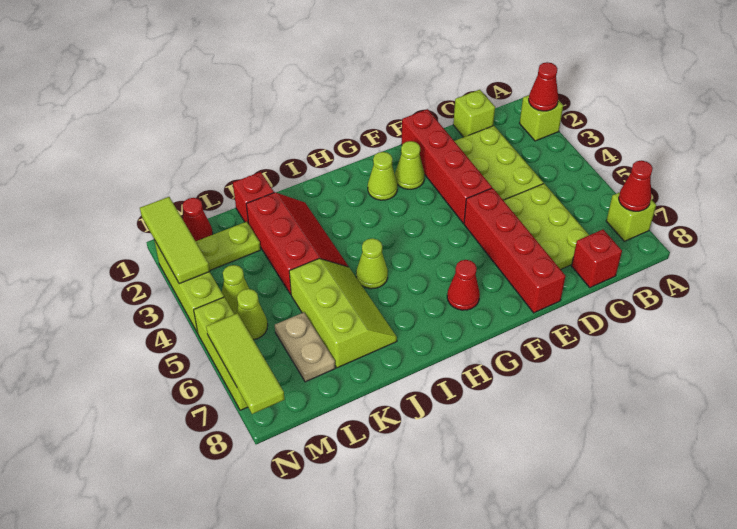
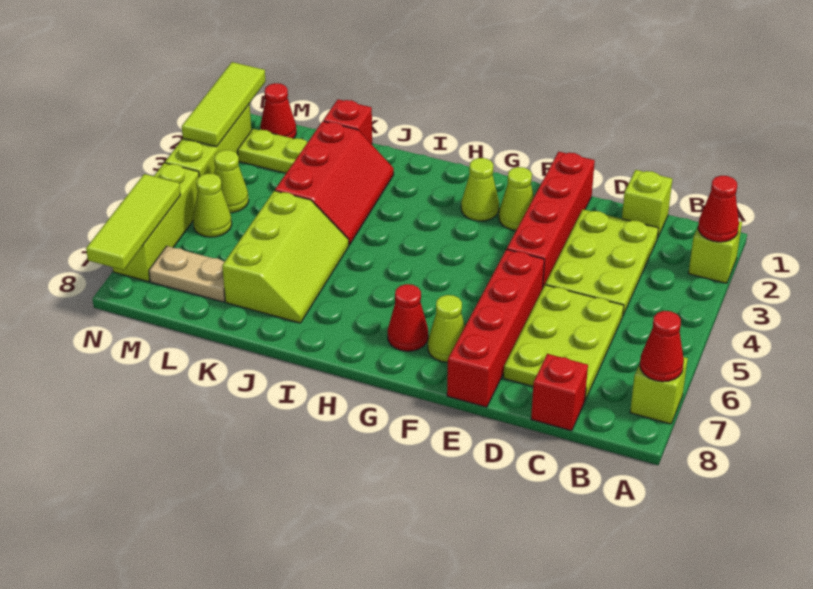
lime cone I5 level 1 -> lime cone F7 level 1
tan plate L6:L7 level 1 -> tan plate L7:M7 level 1

